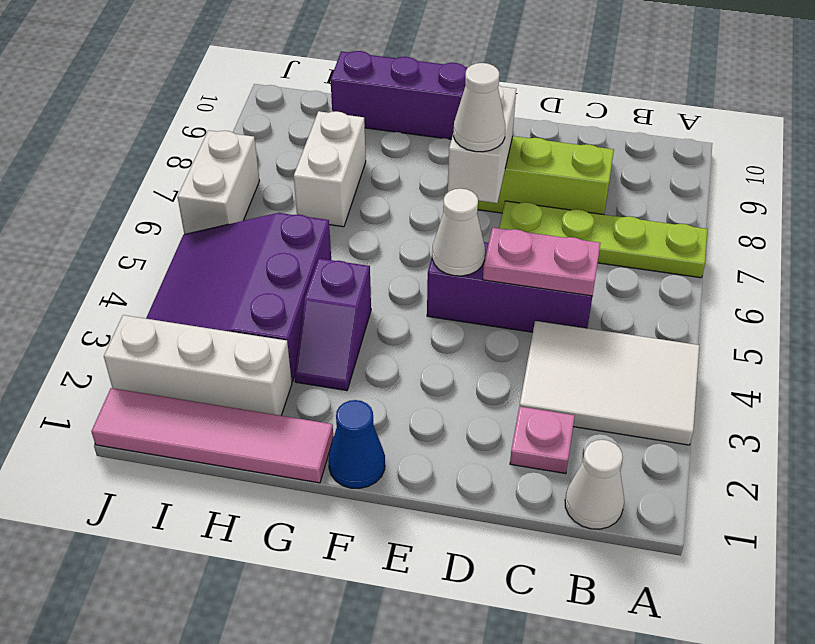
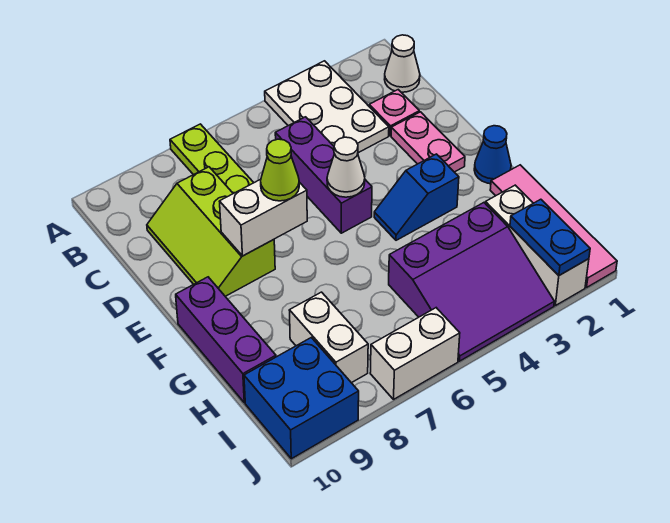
white tile A3:C4 level 1 -> white plate A3:C4 level 1
pink plate C5:D5 level 2 -> pink plate D2:E2 level 1
white cone E7 level 3 -> lime cone E7 level 3
none -> blue slope F3:F4 level 1 top 3
purple slope G3:G4 level 1 top 4 -> none
white brick H7:H8 level 1 -> white brick H8:I8 level 1
none -> blue plate I2:J2 level 2
none -> blue brick I9:J10 level 1

